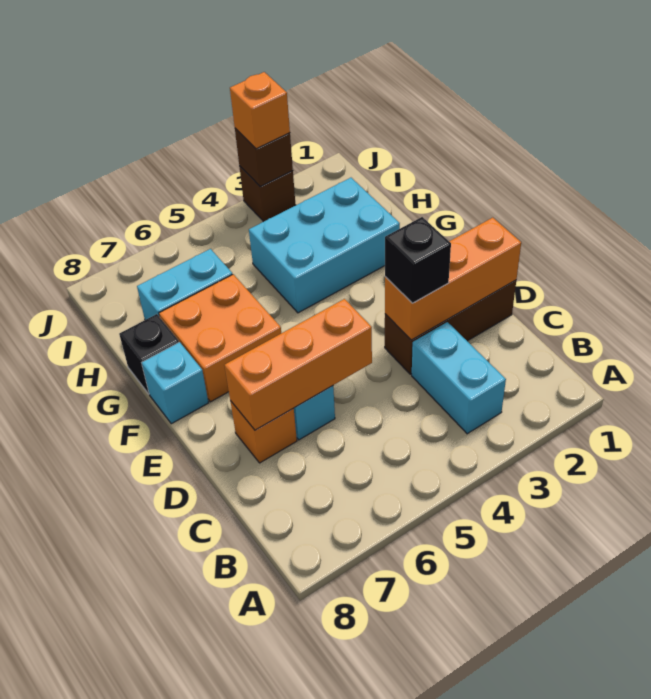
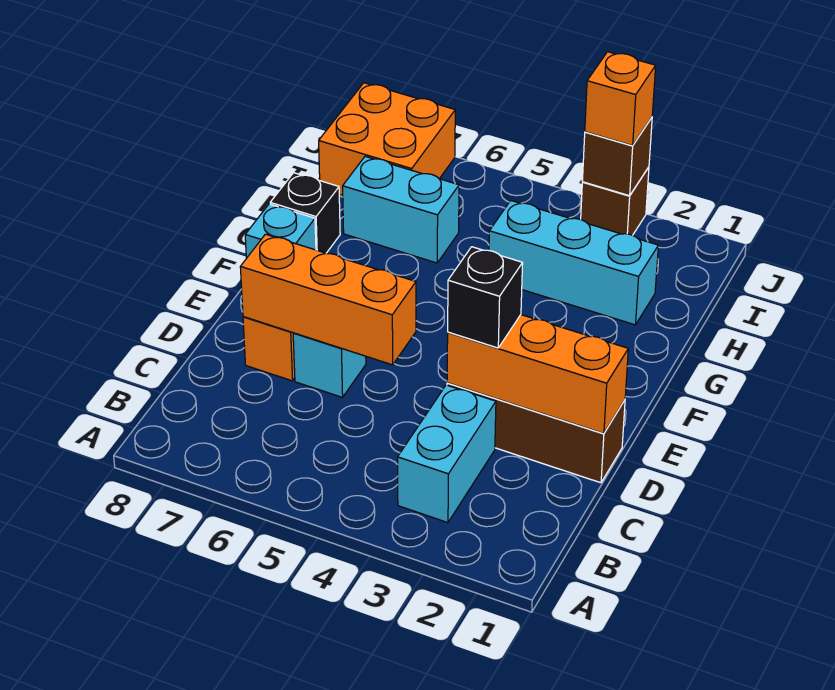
orange brick F6:G7 level 1 -> orange brick I7:J8 level 1
cyan brick G2:H4 level 1 -> cyan brick H2:H4 level 1

